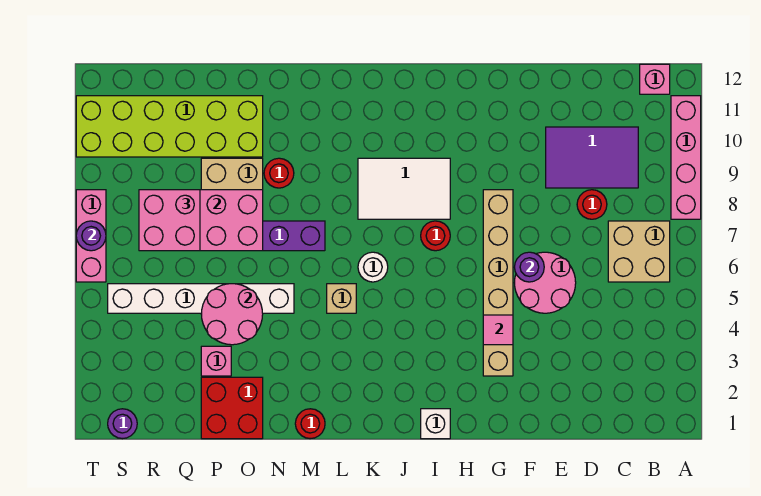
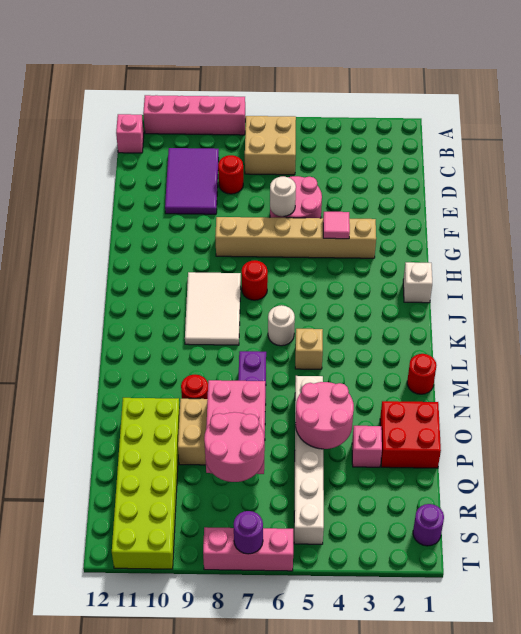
purple round brick F6 level 2 -> white round brick F6 level 2
pink brick Q7:R8 level 3 -> pink round brick Q7:R8 level 3

